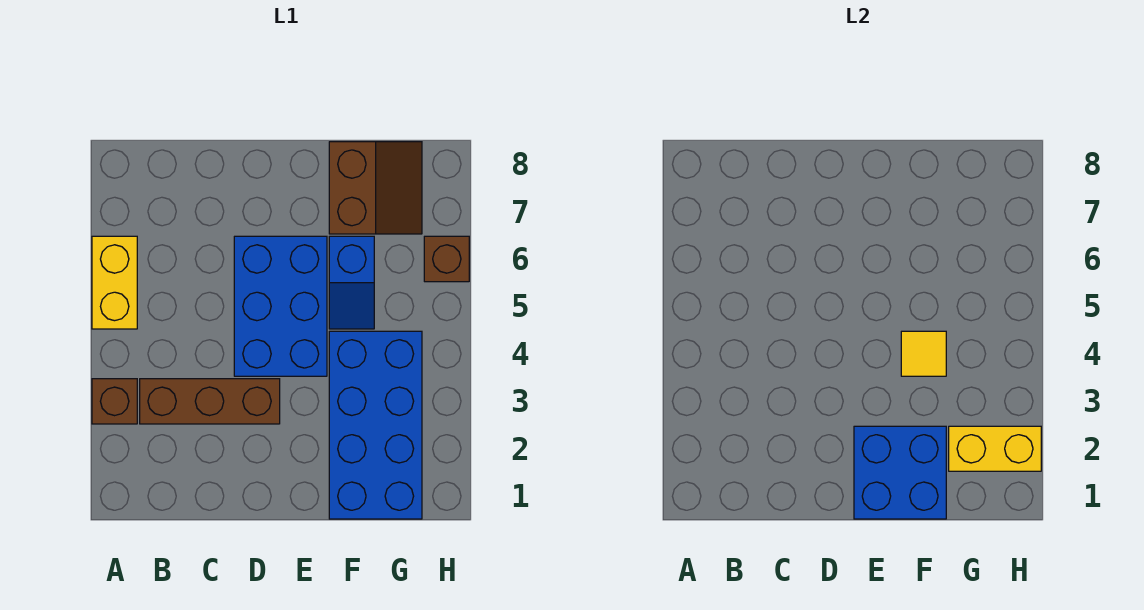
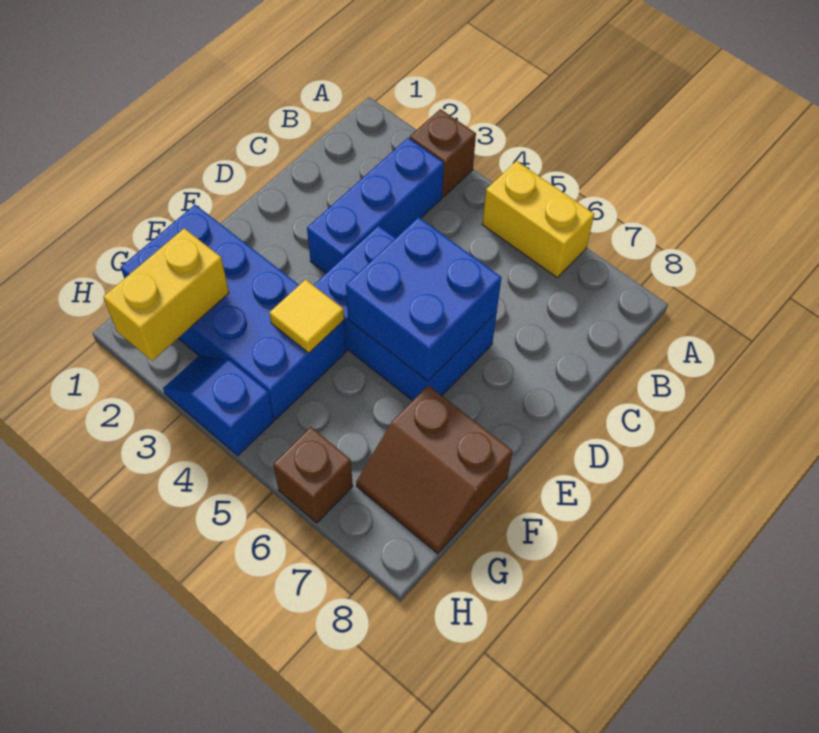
brown brick B3:D3 level 1 -> blue brick B3:D3 level 1
blue brick E1:F2 level 2 -> blue brick D5:E6 level 2
blue slope F5:F6 level 1 top 6 -> blue slope H3:H4 level 1 top 4

